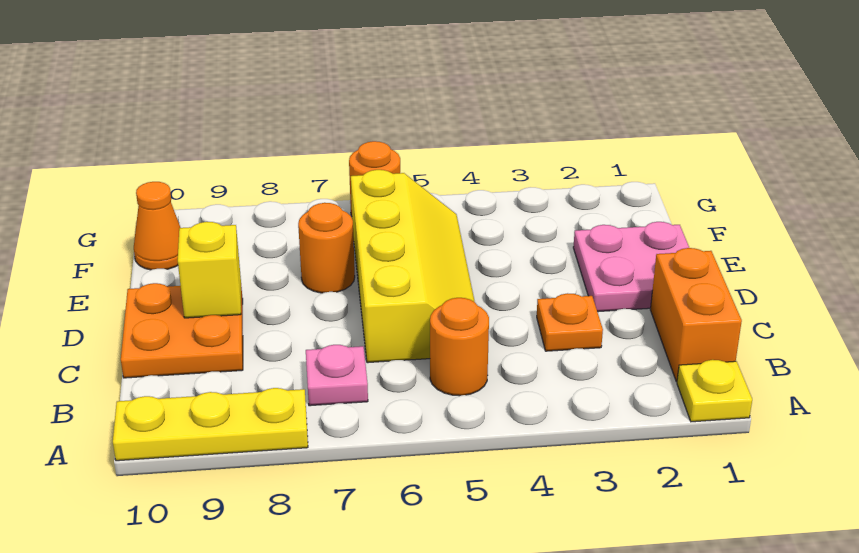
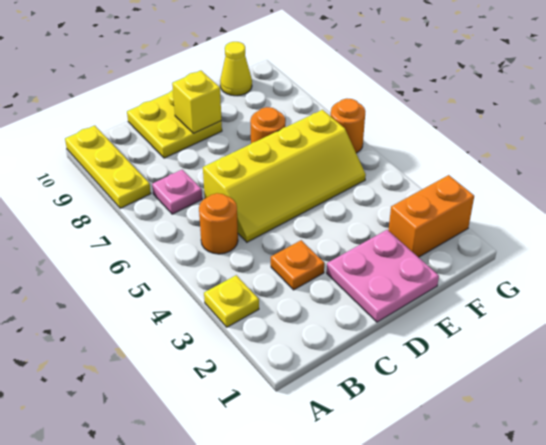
yellow plate A1 level 1 -> yellow plate A3 level 1
orange brick B1:C1 level 1 -> orange brick F2:G2 level 1
orange plate C9:D10 level 1 -> yellow plate C9:D10 level 1
orange cone F10 level 1 -> yellow cone F10 level 1

